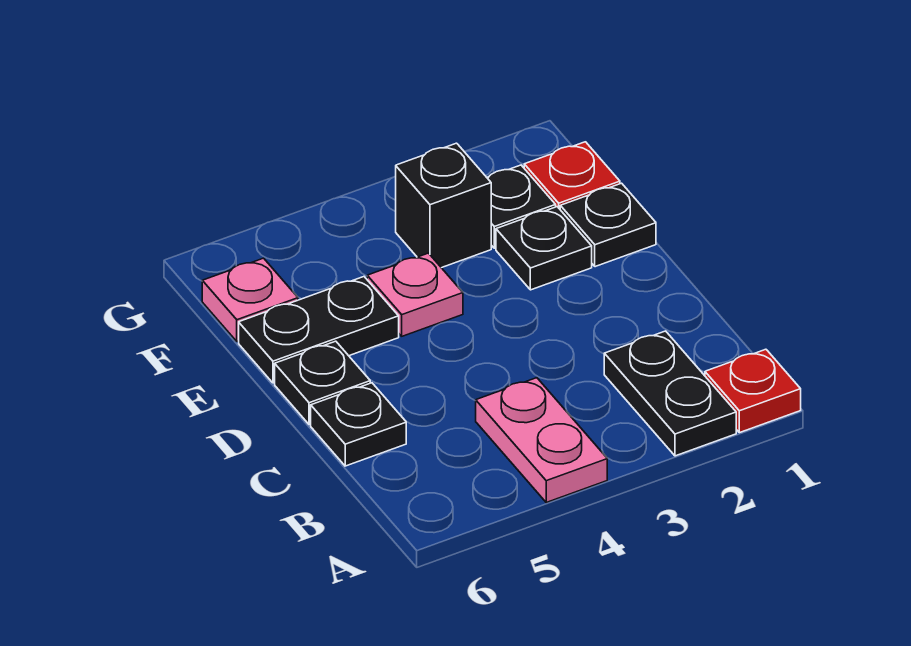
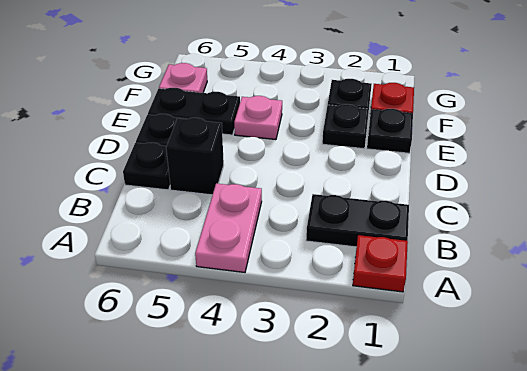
black plate A2:B2 level 1 -> black plate B1:B2 level 1
black brick F3 level 1 -> black brick C5 level 1

